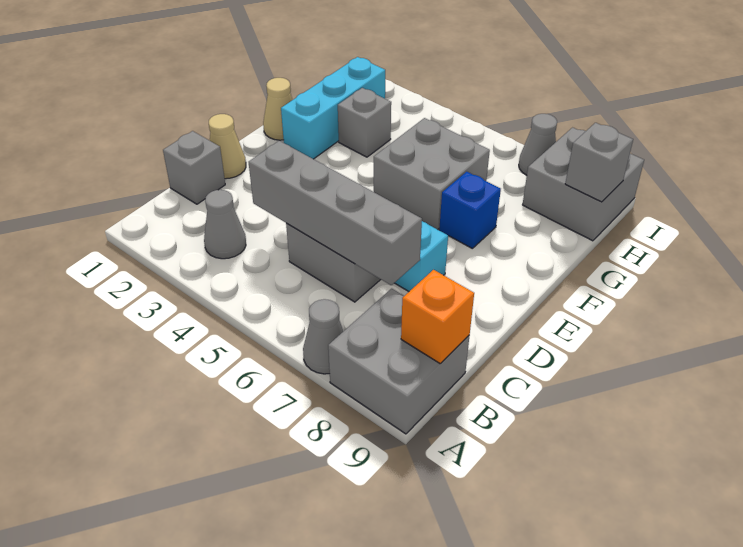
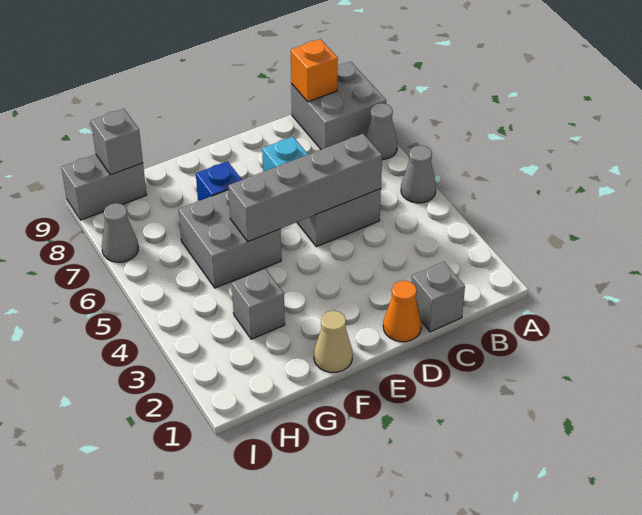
grey cone B3 level 1 -> grey cone A5 level 1
grey brick C4:C7 level 2 -> grey brick C5:F5 level 2
tan cone D1 level 1 -> orange cone D1 level 1
cyan brick F2:H2 level 1 -> none
grey brick H8:I9 level 1 -> grey brick H9:I9 level 1

